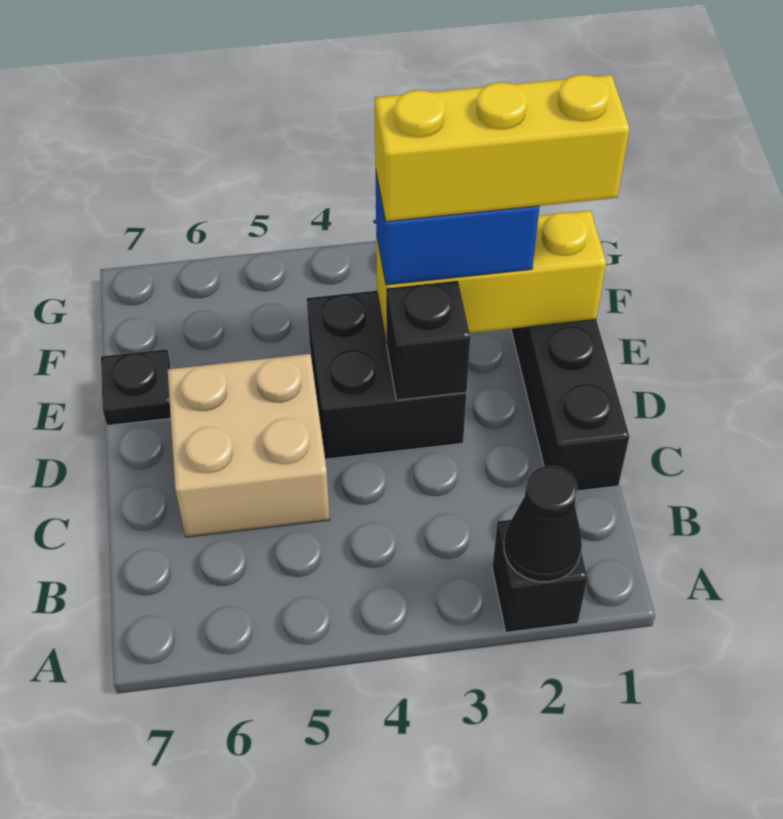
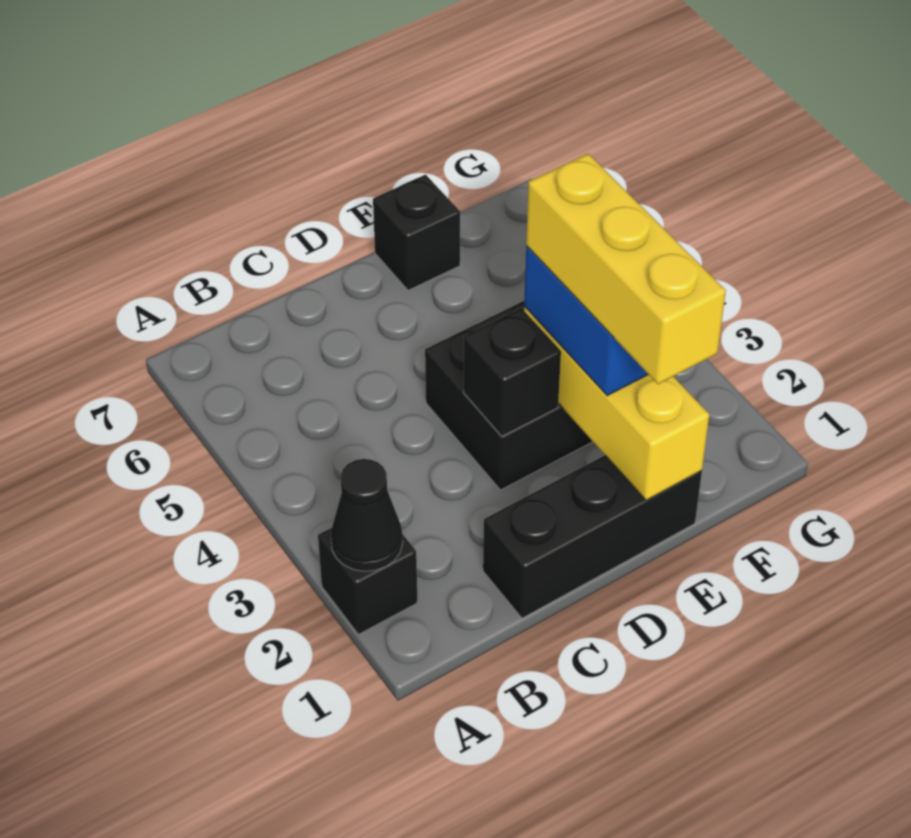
tan brick C5:D6 level 1 -> none
black plate E7 level 1 -> black brick E7 level 1

